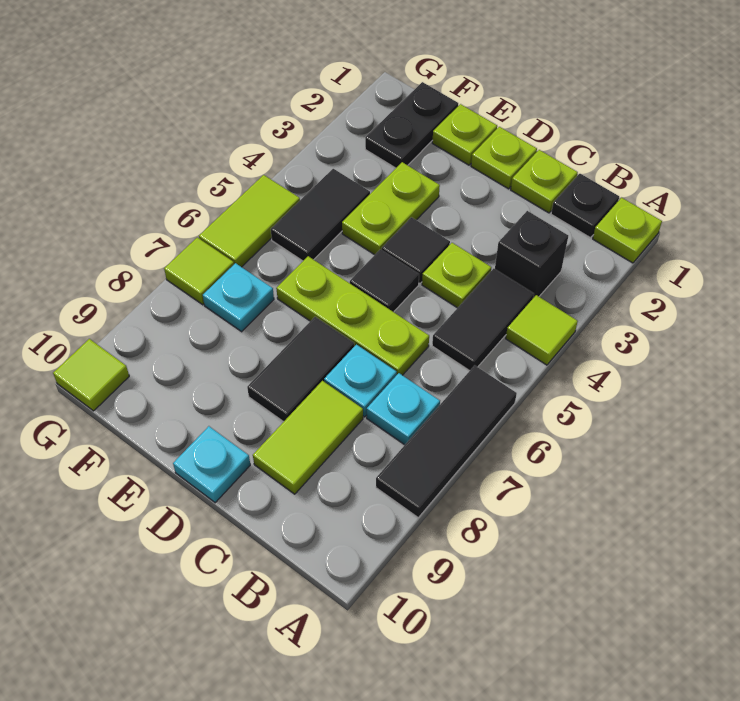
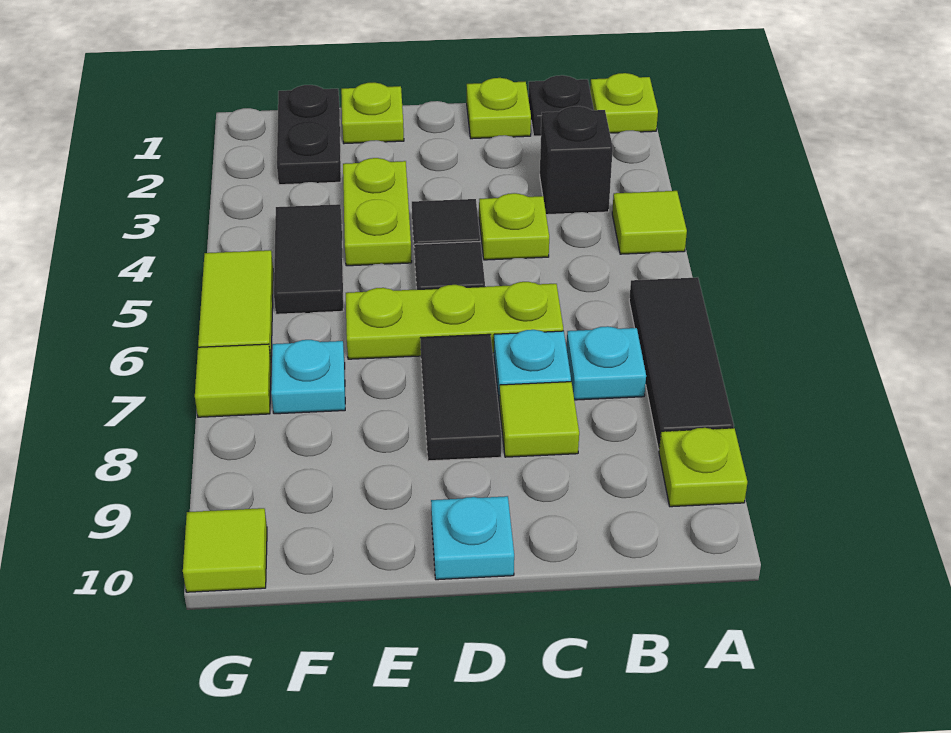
black tile B4:B5 level 1 -> none
lime tile C8:C9 level 1 -> lime tile C8 level 1
lime plate D1 level 1 -> lime plate A9 level 1

